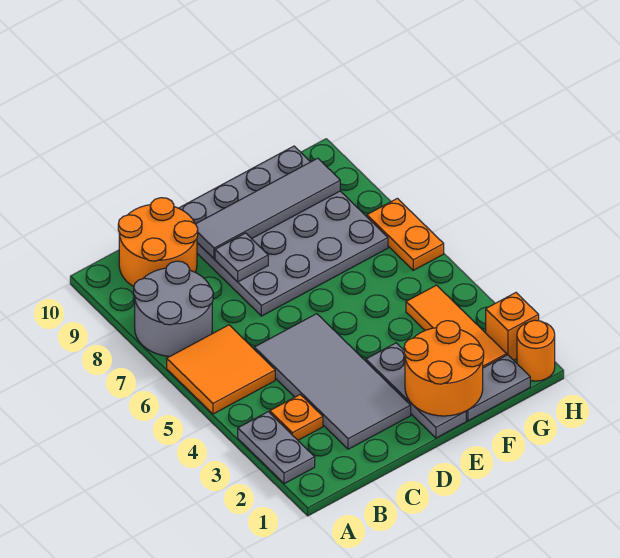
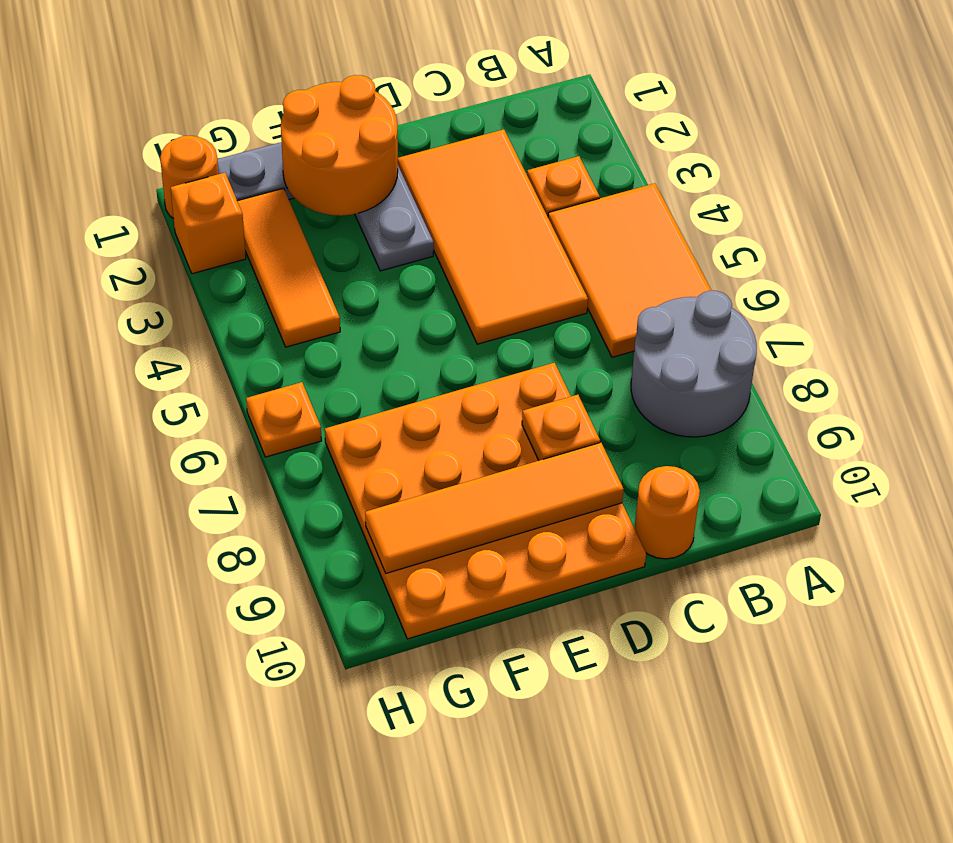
grey plate A2:A3 level 1 -> none
orange tile A5:B6 level 1 -> orange tile A4:B6 level 1
orange round brick B9:C10 level 1 -> orange round brick C10 level 1
grey tile C2:D5 level 1 -> orange tile C2:D5 level 1
grey plate D7:G10 level 1 -> orange plate D7:G10 level 1
grey plate D8 level 2 -> orange plate D8 level 2
grey tile D9:G9 level 2 -> orange tile D9:G9 level 2
orange plate H6:H7 level 1 -> orange plate H6 level 1

